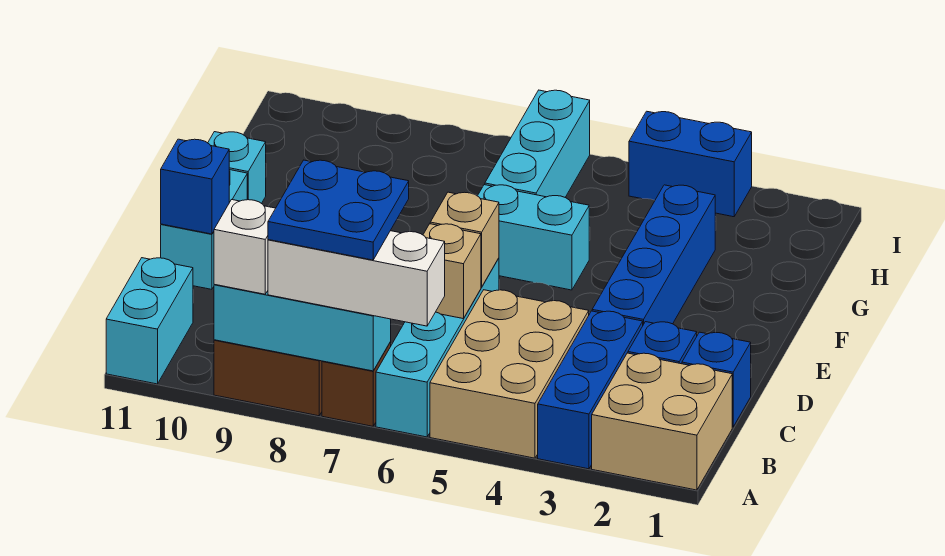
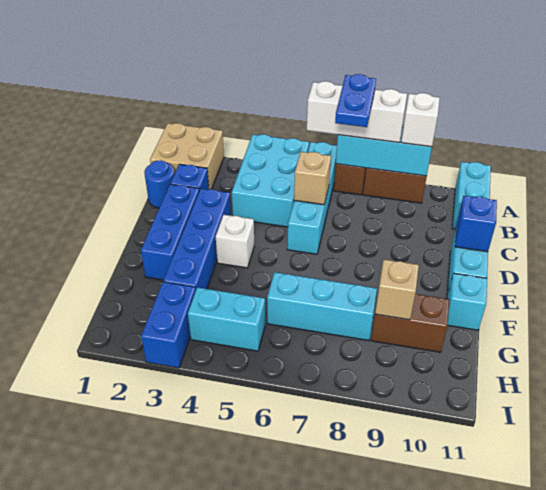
blue brick A3:C3 level 1 -> blue brick D2:F2 level 1
tan brick A4:C5 level 1 -> cyan brick A4:C5 level 1
blue plate A7:B8 level 4 -> blue plate A7:B7 level 4
blue brick C1 level 1 -> blue round brick C1 level 1
tan brick D6 level 2 -> tan brick G9 level 2
none -> white brick E4 level 1
cyan brick F5:F6 level 1 -> cyan brick H4:H5 level 1
cyan brick G6:I6 level 1 -> cyan brick G6:G8 level 1
none -> brown brick G9:G10 level 1
blue brick I3:I4 level 1 -> blue brick H3:I3 level 1

